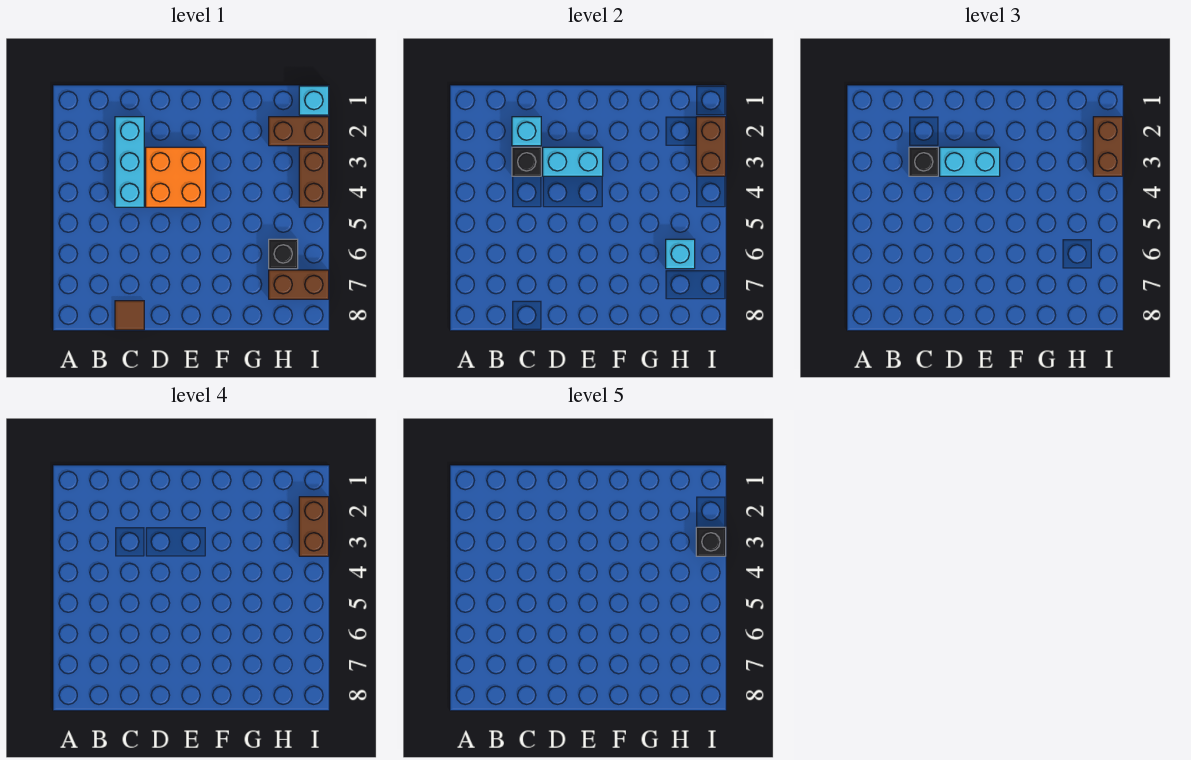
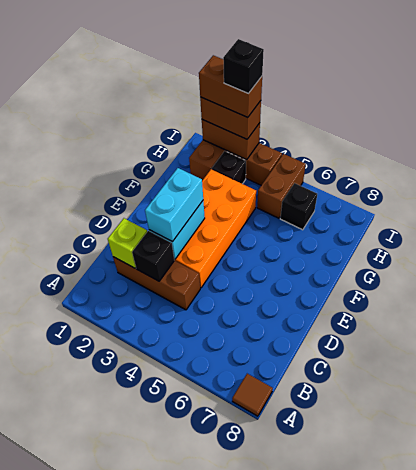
cyan brick C2:C4 level 1 -> brown brick C2:C4 level 1
cyan brick C2 level 2 -> lime brick C2 level 2
black brick C3 level 3 -> black brick H3 level 1
brown tile C8 level 1 -> brown tile A8 level 1
orange brick D3:E4 level 1 -> orange brick D3:G4 level 1
cyan brick H6 level 2 -> none
brown brick H7:I7 level 1 -> brown brick H5:I5 level 1
cyan brick I1 level 1 -> none

